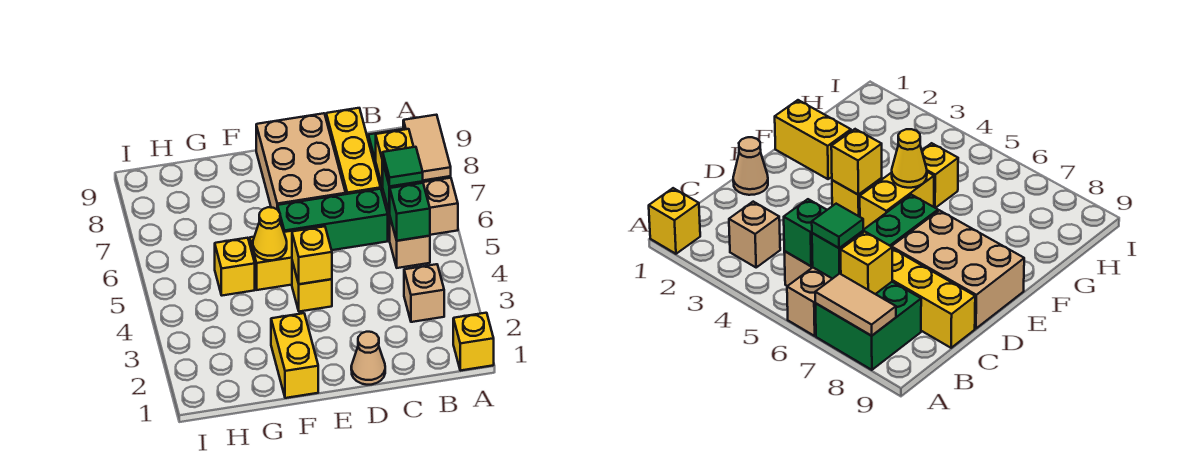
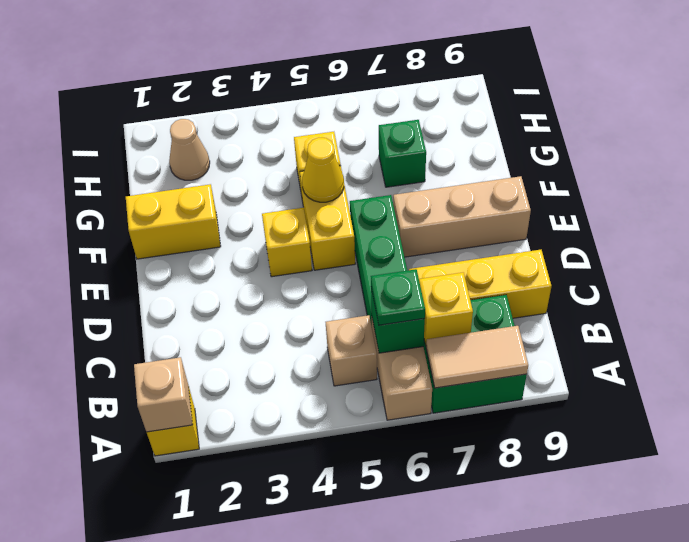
tan brick B3 level 1 -> tan brick A1 level 2
green brick B5 level 2 -> green brick G7 level 1
green tile B6 level 3 -> green plate B6 level 3
tan cone D1 level 1 -> tan cone H2 level 1
tan brick D7:E9 level 1 -> tan brick E7:E9 level 1
yellow brick E4 level 2 -> none

